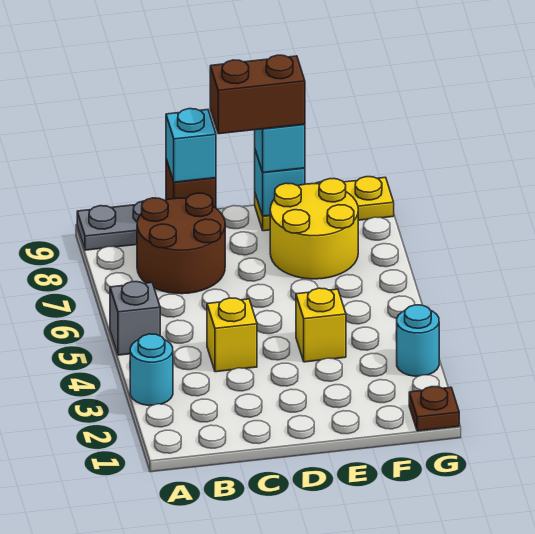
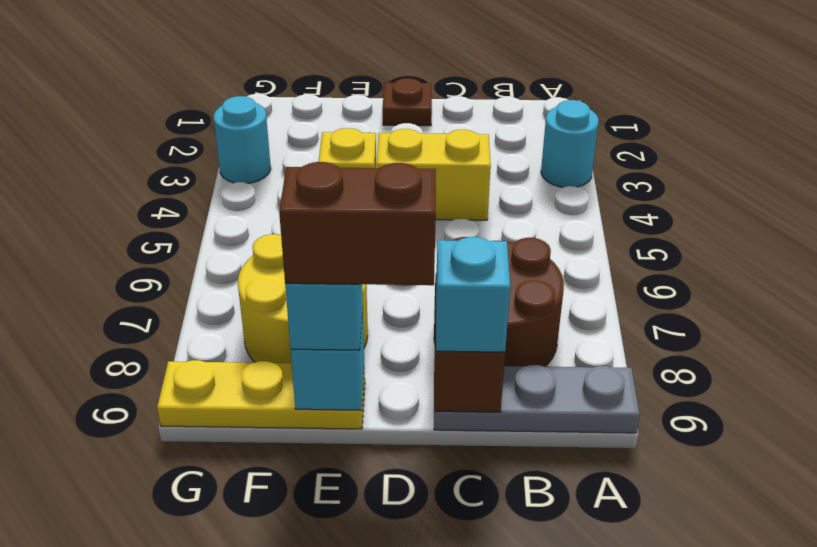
grey brick A5 level 1 -> none
yellow brick C4 level 1 -> yellow brick C4:D4 level 1
brown plate G1 level 1 -> brown plate D1 level 1

